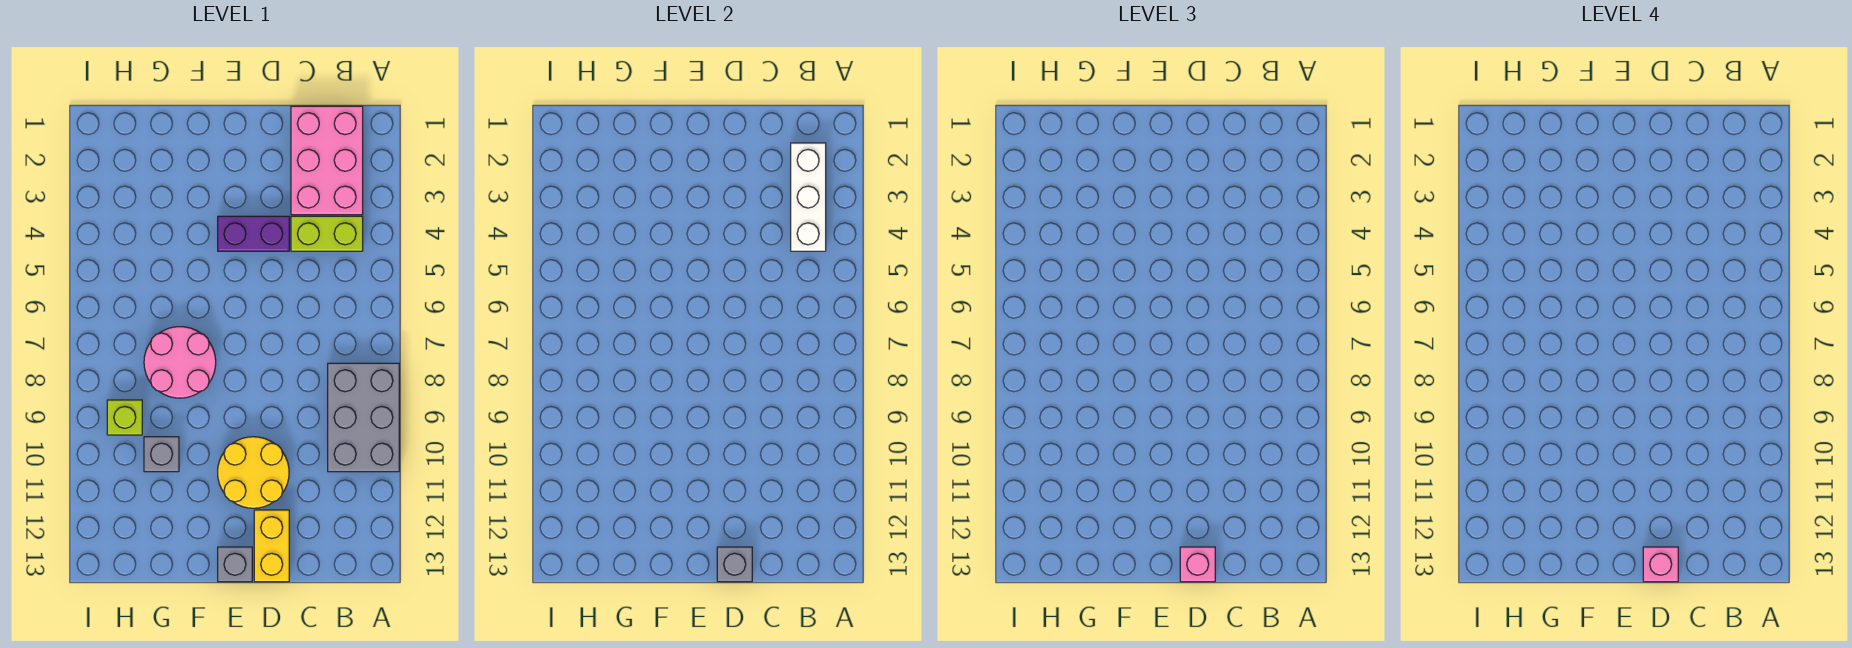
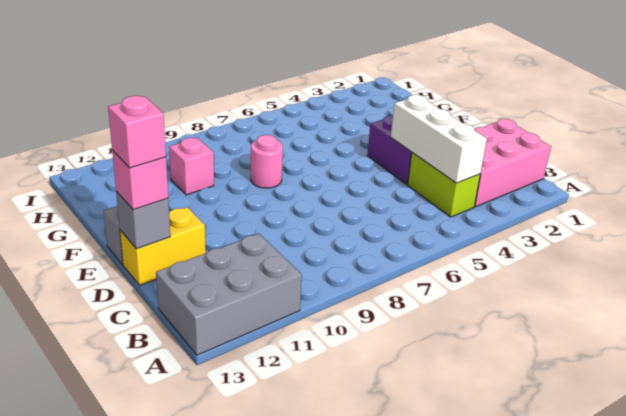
grey brick A8:B10 level 1 -> grey brick A11:B13 level 1
white brick B2:B4 level 2 -> white brick B4:D4 level 2
yellow round brick D10:E11 level 1 -> none
pink round brick F7:G8 level 1 -> pink round brick F8 level 1
grey brick G10 level 1 -> pink brick G10 level 1
lime brick H9 level 1 -> none

